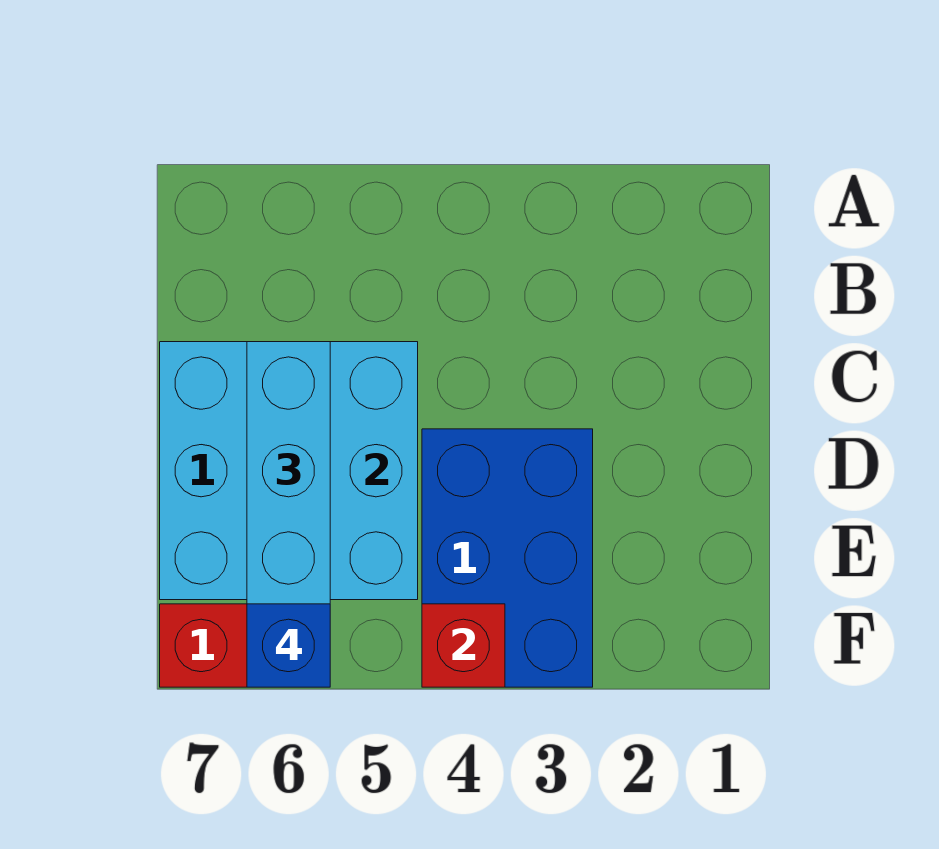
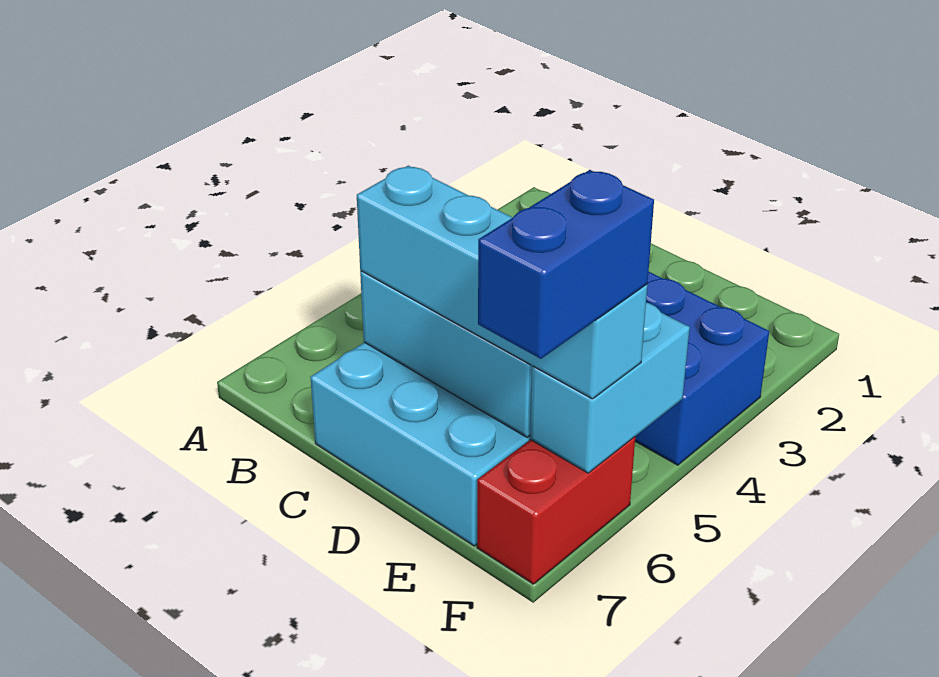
red brick F4 level 2 -> none
none -> cyan brick F5:F6 level 2
blue brick F6 level 4 -> blue brick F6:F7 level 4

